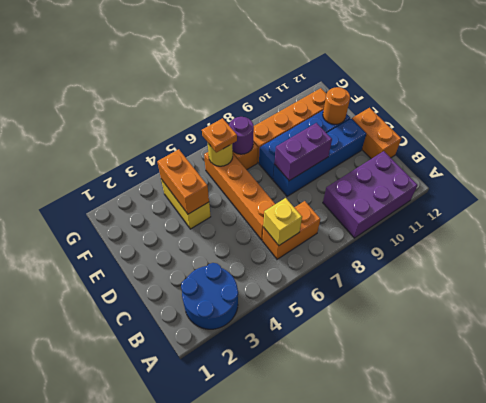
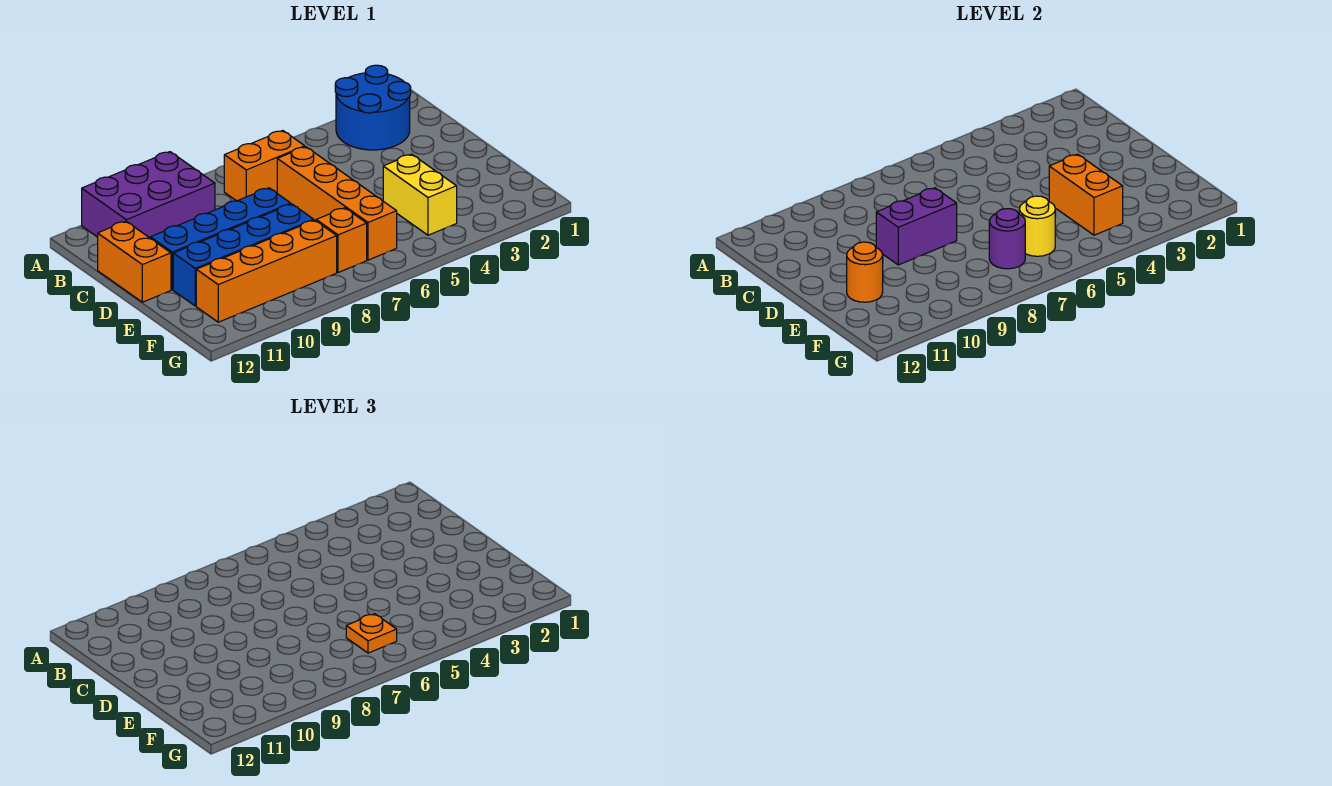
yellow brick B6 level 2 -> none

